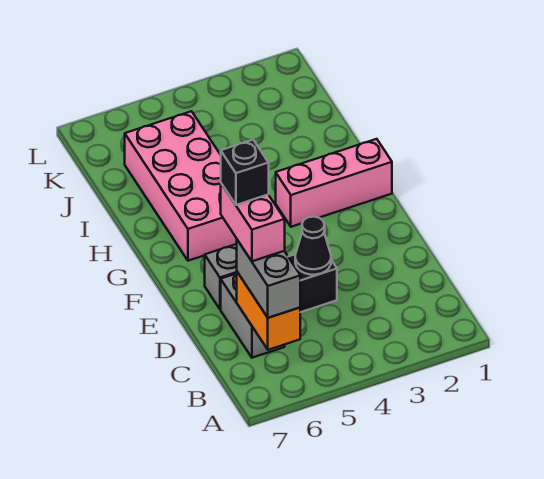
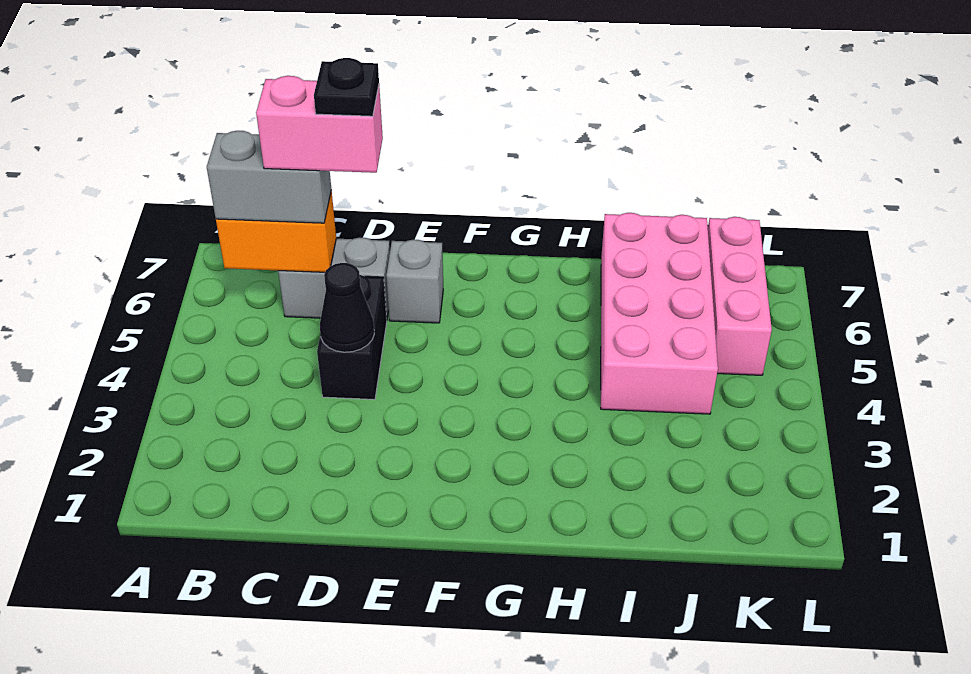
black brick D6 level 5 -> black plate D6 level 5
pink brick G1:G3 level 1 -> pink brick K5:K7 level 1
pink brick G5:J6 level 1 -> pink brick I4:J7 level 1

